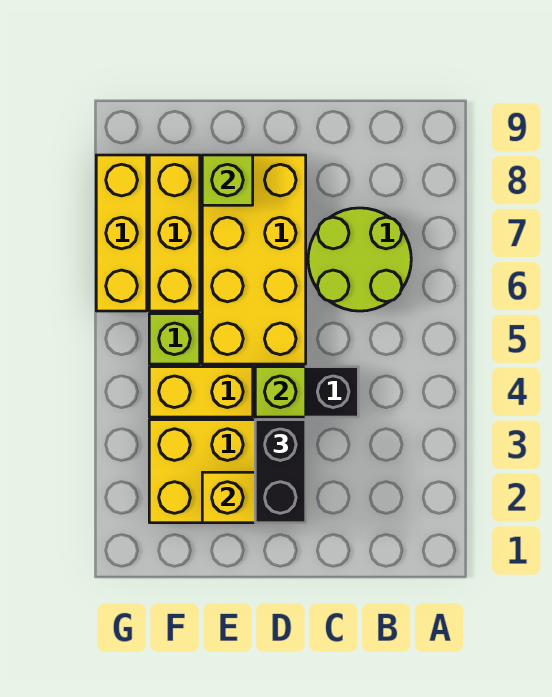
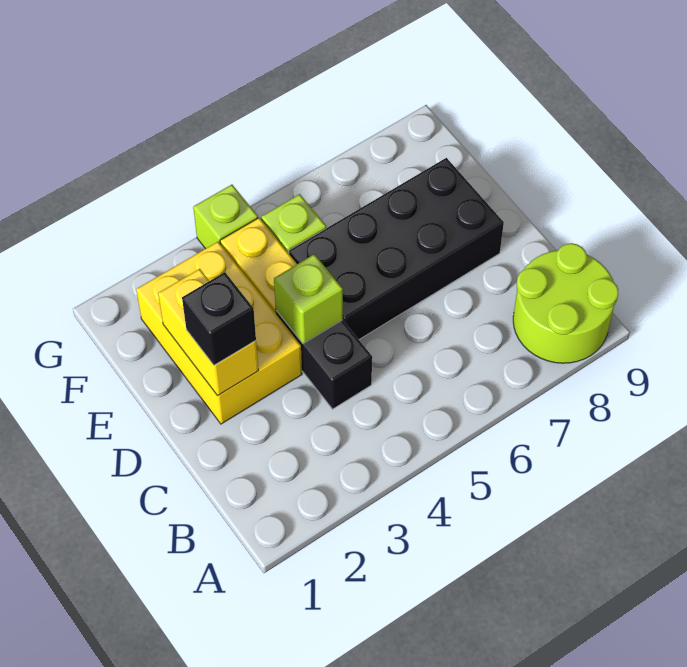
lime round brick B6:C7 level 1 -> lime round brick A8:B9 level 1
black brick D2:D3 level 3 -> black brick D2 level 3
yellow brick D5:E8 level 1 -> black brick D5:E8 level 1
lime brick E8 level 2 -> lime brick G4 level 1
yellow brick F6:F8 level 1 -> none
yellow brick G6:G8 level 1 -> none

